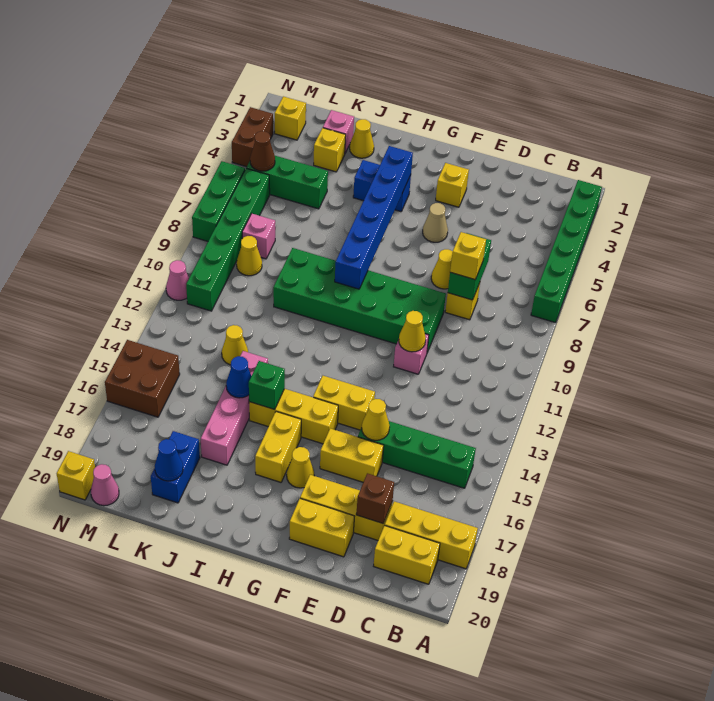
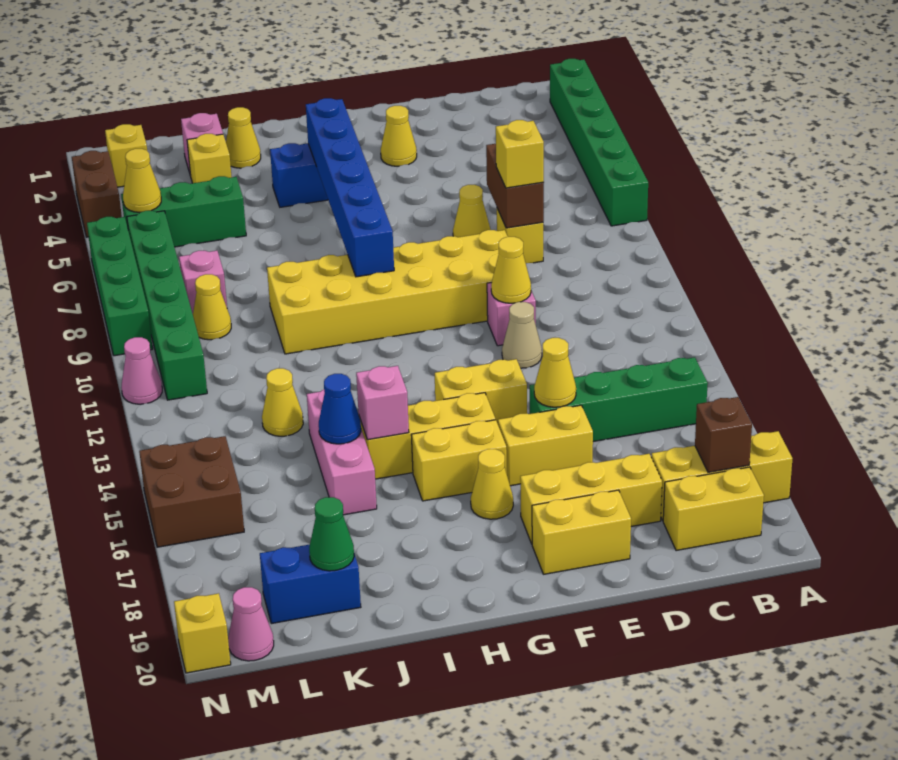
green brick D7:D8 level 2 -> brown brick D7:D8 level 2
brown brick D18 level 2 -> brown brick B18 level 2
green brick E9:J10 level 1 -> yellow brick E9:J10 level 1
yellow brick F3 level 1 -> yellow cone F3 level 1
tan cone F5 level 1 -> tan cone E12 level 1
yellow brick H16:H17 level 1 -> yellow brick G16:H16 level 1
green brick I15 level 2 -> pink brick I15 level 2
pink brick J14:J17 level 1 -> pink brick J14:J16 level 1
blue brick K18:K19 level 1 -> blue brick K19:L19 level 1
blue cone K19 level 2 -> green cone K19 level 2
brown cone M5 level 2 -> yellow cone M5 level 2
green brick N6:N8 level 1 -> green brick N6:N9 level 1

